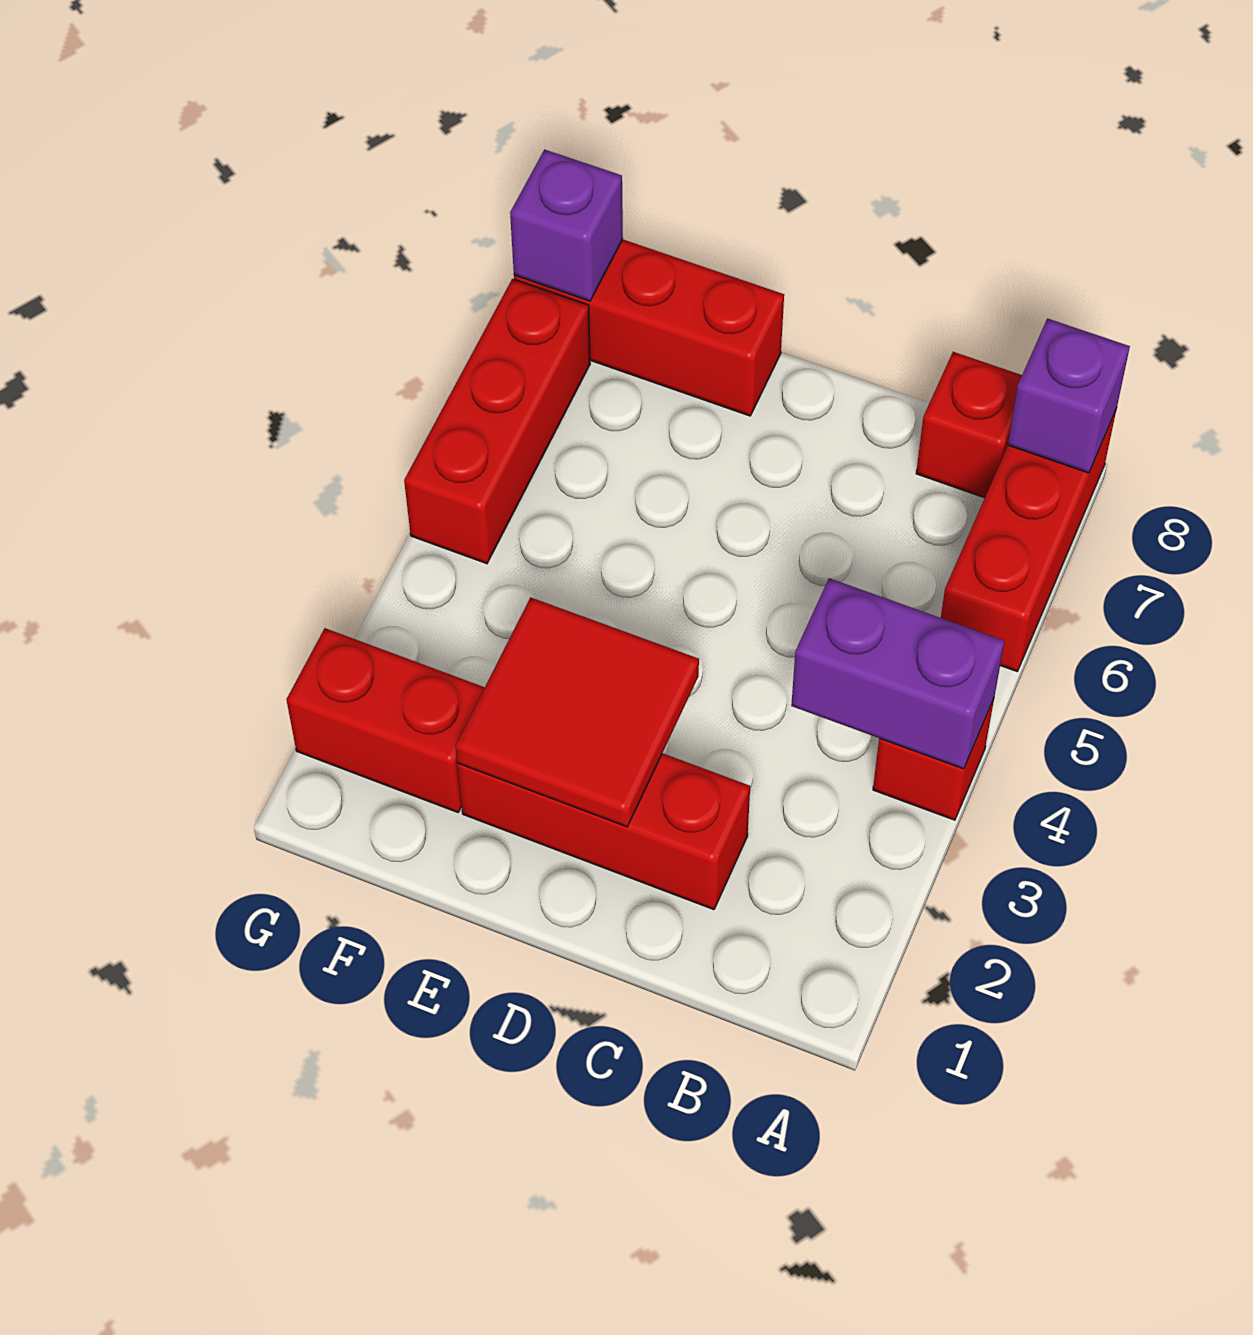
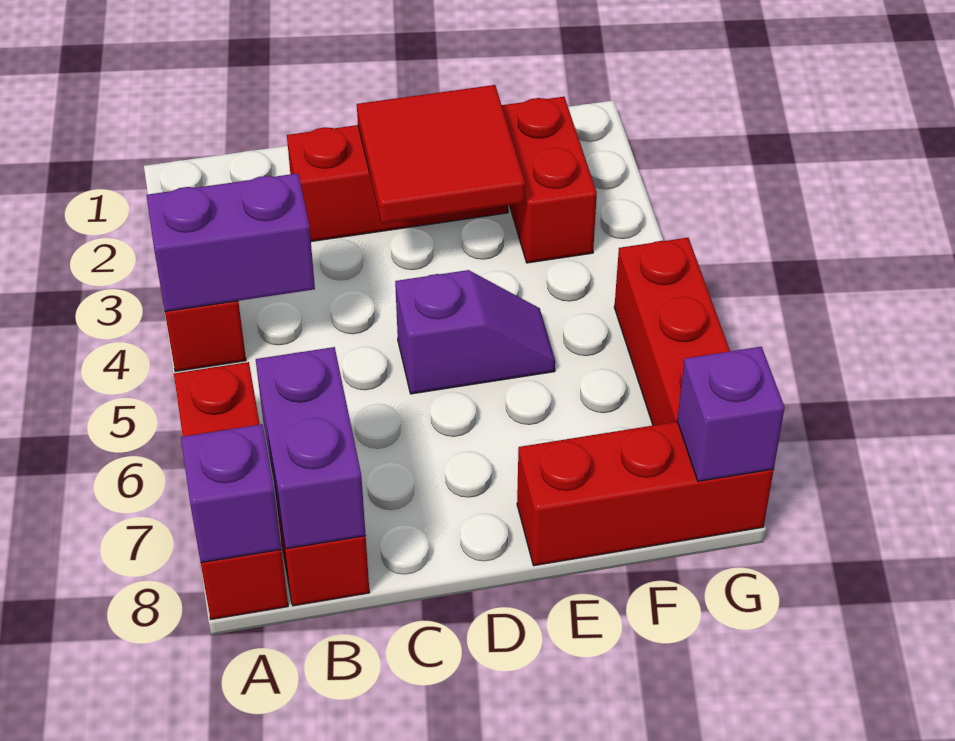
none -> purple brick B7:B8 level 2
none -> purple slope D5:E5 level 1 top D
red brick F2:G2 level 1 -> red brick F2:F3 level 1

